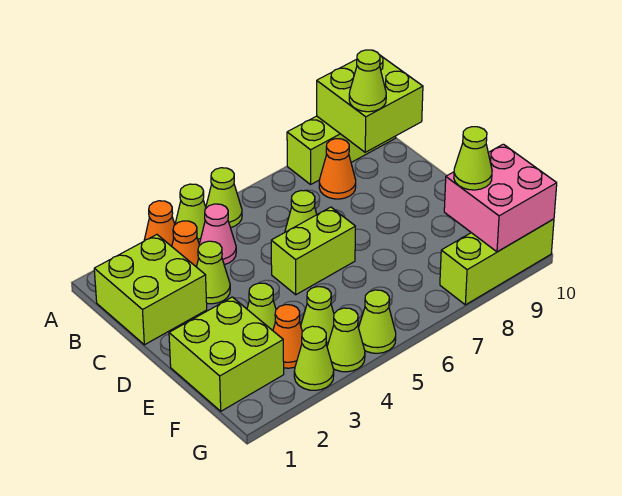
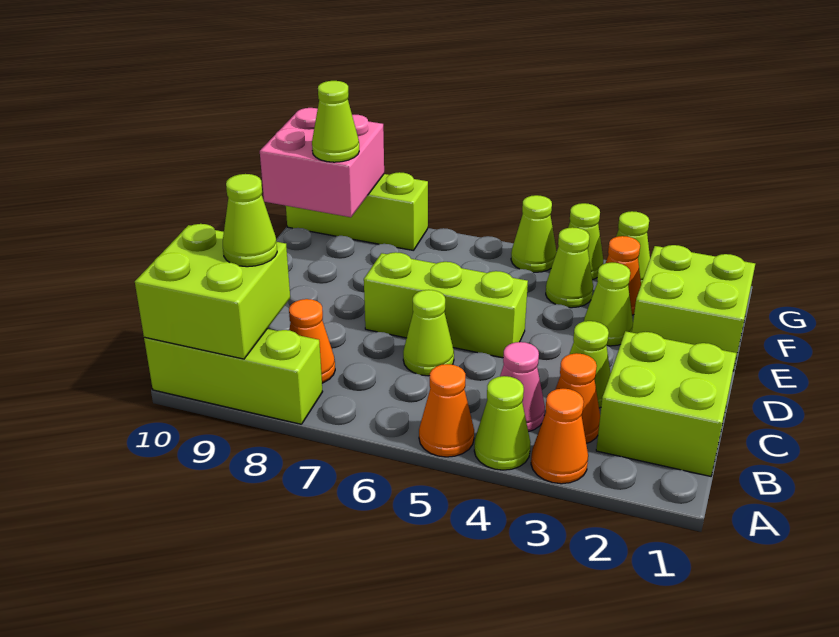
lime cone A5 level 1 -> orange cone A5 level 1
lime brick D5:D6 level 1 -> lime brick D5:D7 level 1

